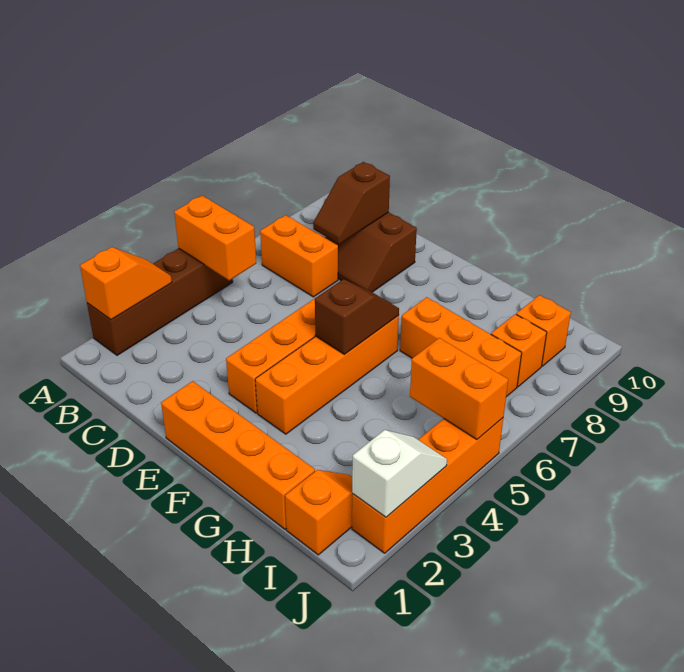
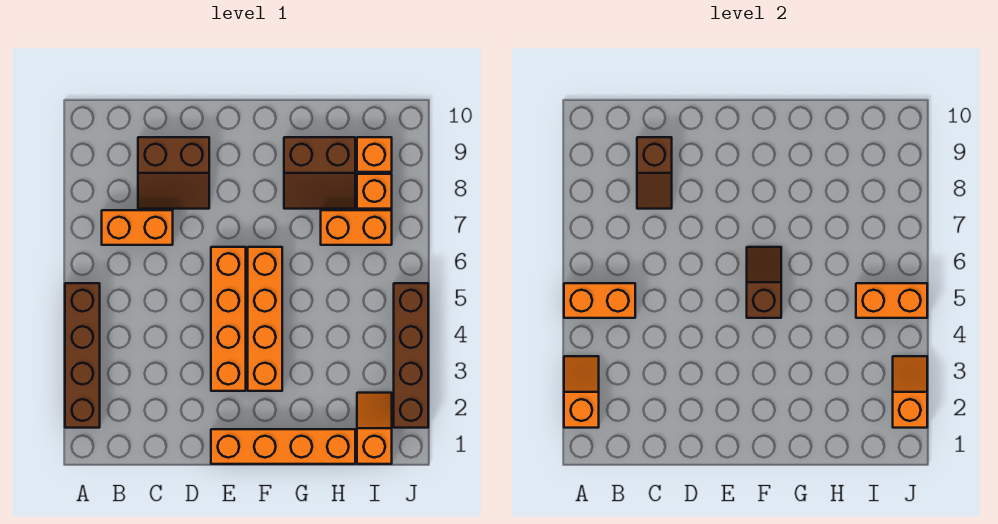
orange brick G7:I7 level 1 -> orange brick H7:I7 level 1
none -> brown slope G8:H9 level 1 top 9
orange brick J2:J5 level 1 -> brown brick J2:J5 level 1
white slope J2:J3 level 2 top 2 -> orange slope J2:J3 level 2 top 2

